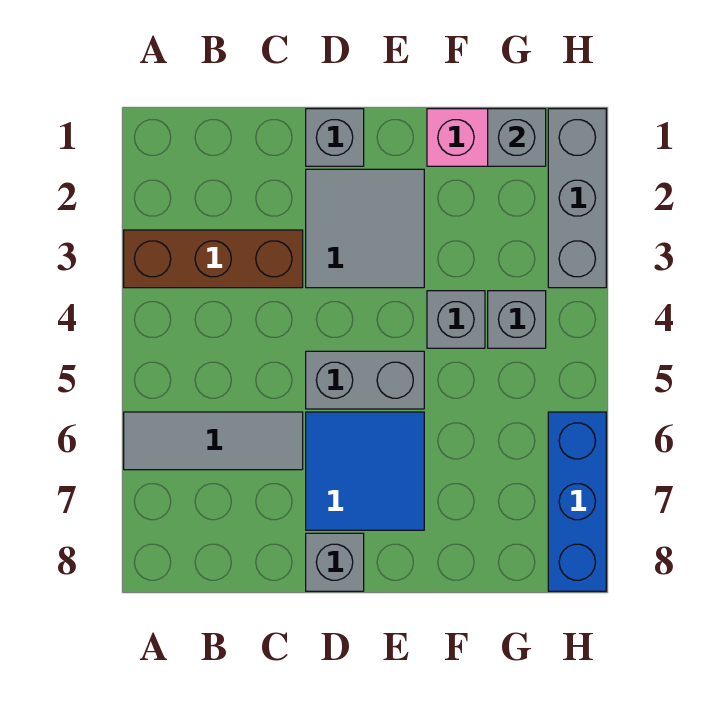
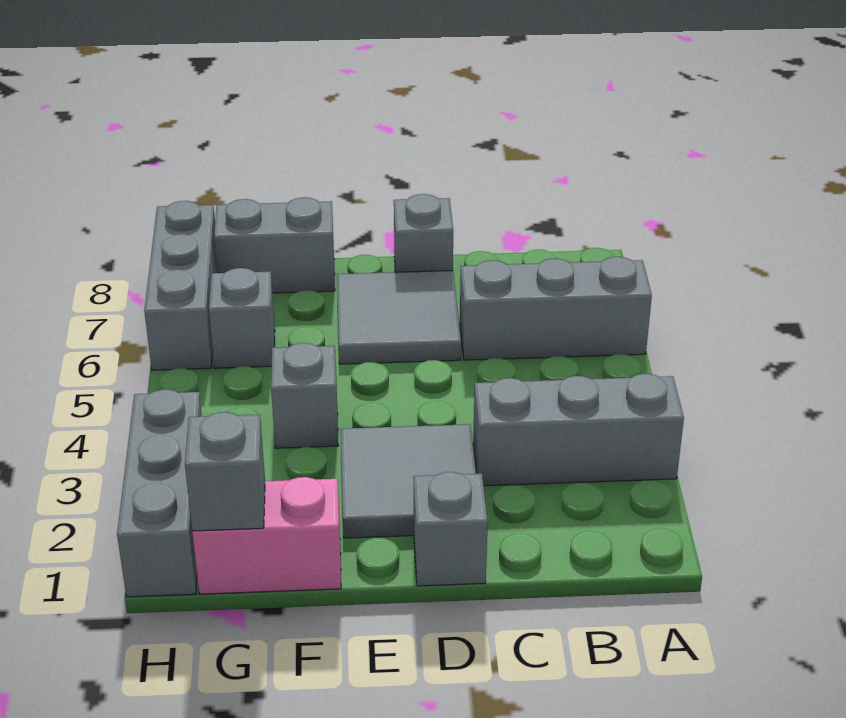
brown brick A3:C3 level 1 -> grey brick A3:C3 level 1
grey tile A6:C6 level 1 -> grey brick A6:C6 level 1
grey brick D5:E5 level 1 -> grey brick F8:G8 level 1
blue tile D6:E7 level 1 -> grey tile D6:E7 level 1
grey brick G4 level 1 -> grey brick G6 level 1
blue brick H6:H8 level 1 -> grey brick H6:H8 level 1

